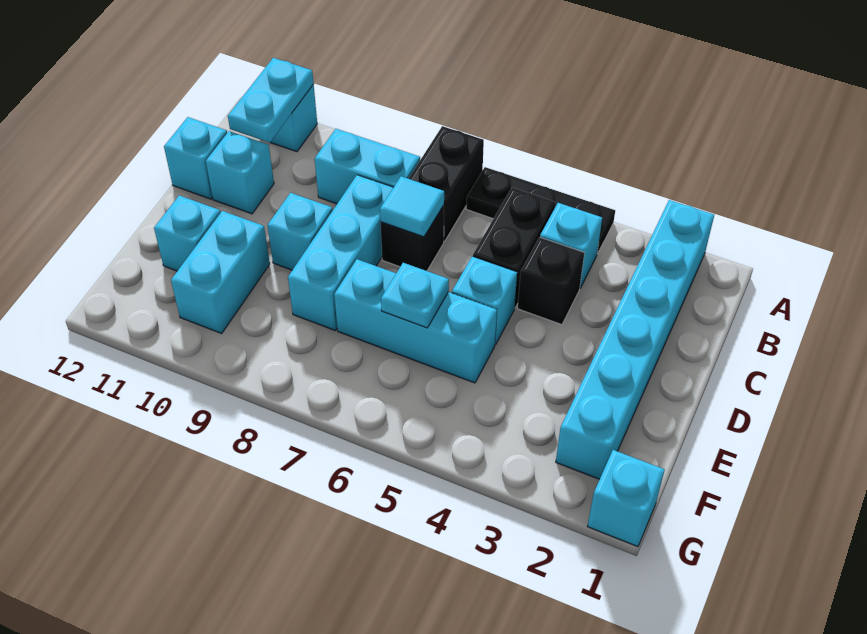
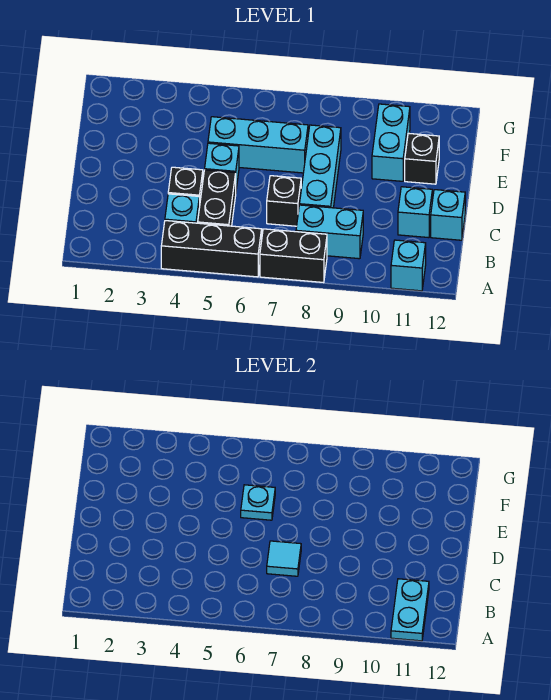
cyan brick A2:F2 level 1 -> none
black plate A4:A6 level 1 -> black brick A4:A6 level 1
black brick A7:B7 level 1 -> black brick A7:A8 level 1
cyan brick D9 level 1 -> none
cyan brick E11 level 1 -> black brick E11 level 1
cyan brick G1 level 1 -> none

